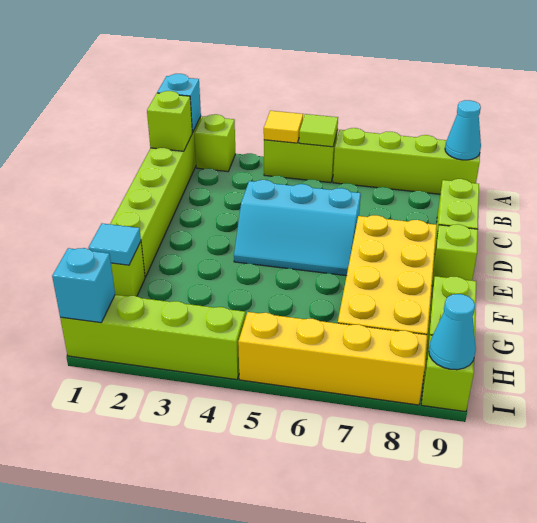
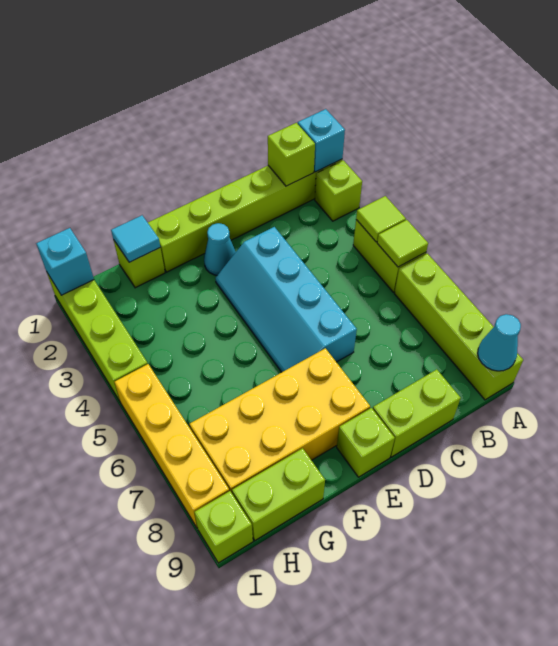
yellow tile A4 level 2 -> lime tile A4 level 2
cyan slope D4:E6 level 1 top D -> cyan slope D3:E6 level 1 top D
cyan cone I9 level 2 -> cyan cone E2 level 1

